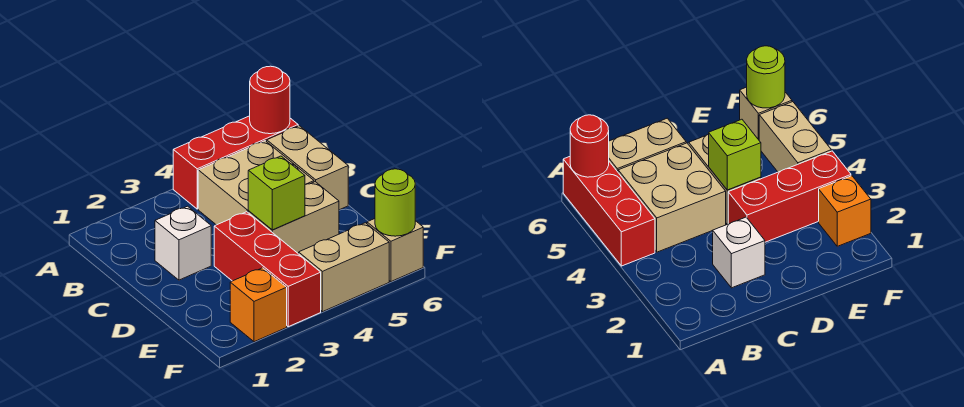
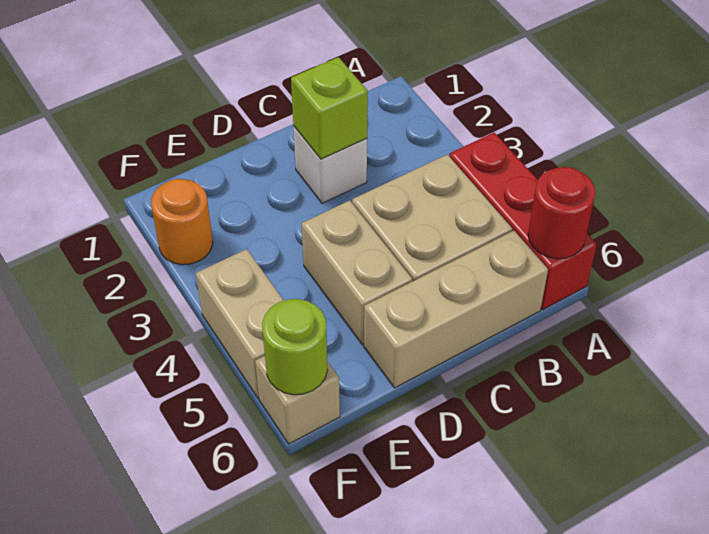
tan brick B6:C6 level 1 -> tan brick B6:D6 level 1
red brick D3:F3 level 1 -> none
lime brick D4 level 2 -> lime brick C2 level 2
orange brick F2 level 1 -> orange round brick F2 level 1

